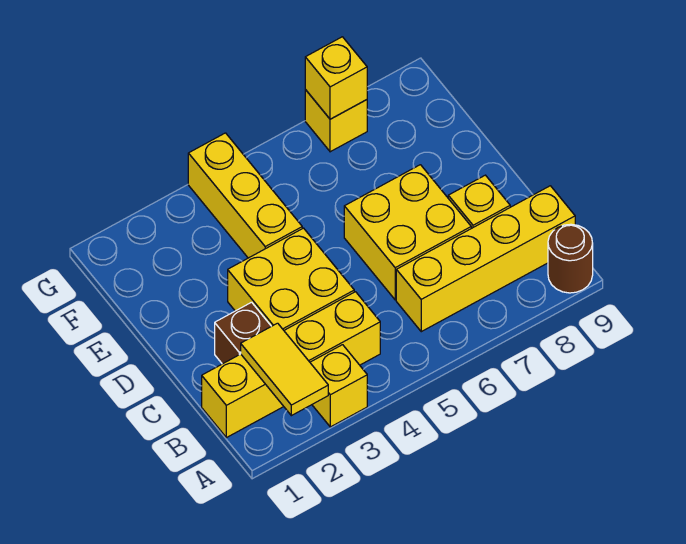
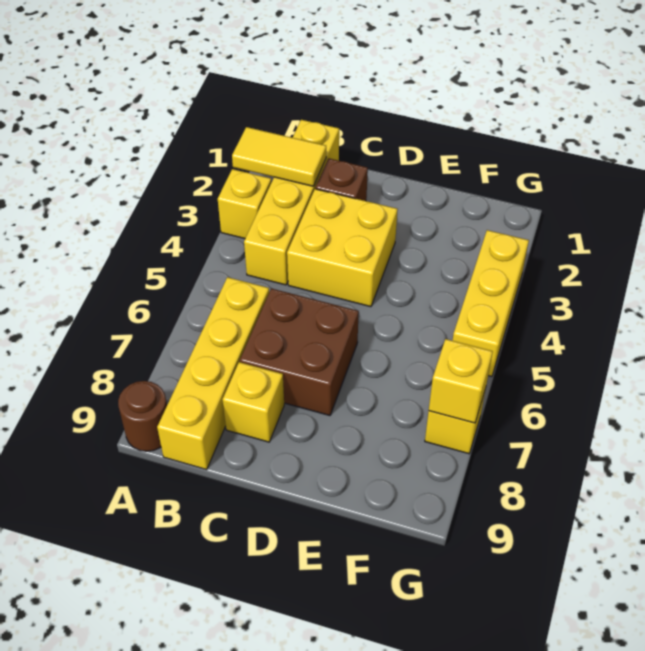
yellow brick C6:D7 level 1 -> brown brick C6:D7 level 1
yellow brick E4:G4 level 1 -> yellow brick G3:G5 level 1

